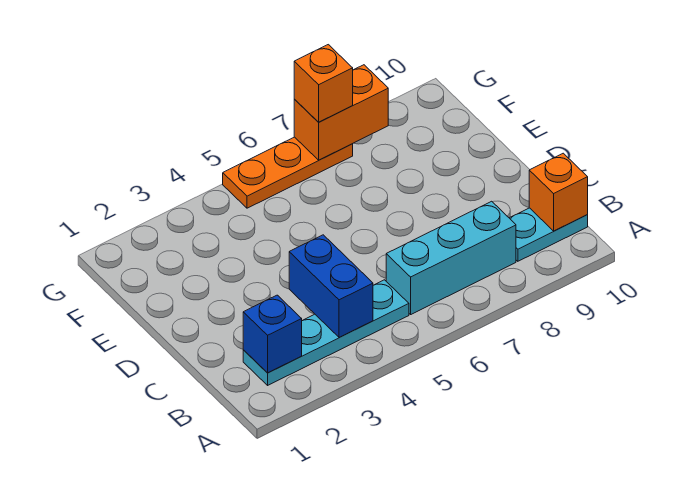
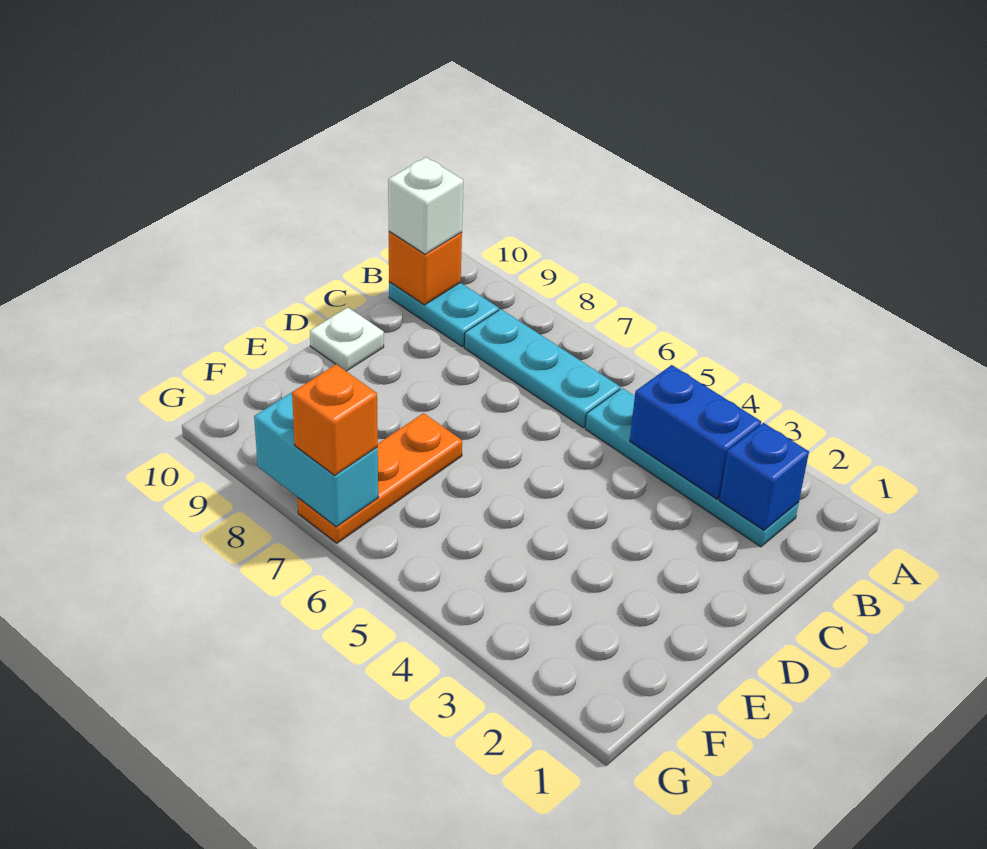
blue brick B4:C4 level 2 -> blue brick B3:B4 level 2
cyan brick B6:B8 level 1 -> cyan plate B6:B8 level 1
none -> white brick B10 level 3
none -> white plate D10 level 1
orange plate G5:G7 level 1 -> orange plate E7:G7 level 1
orange brick G7:G8 level 2 -> cyan brick G7:G8 level 2

